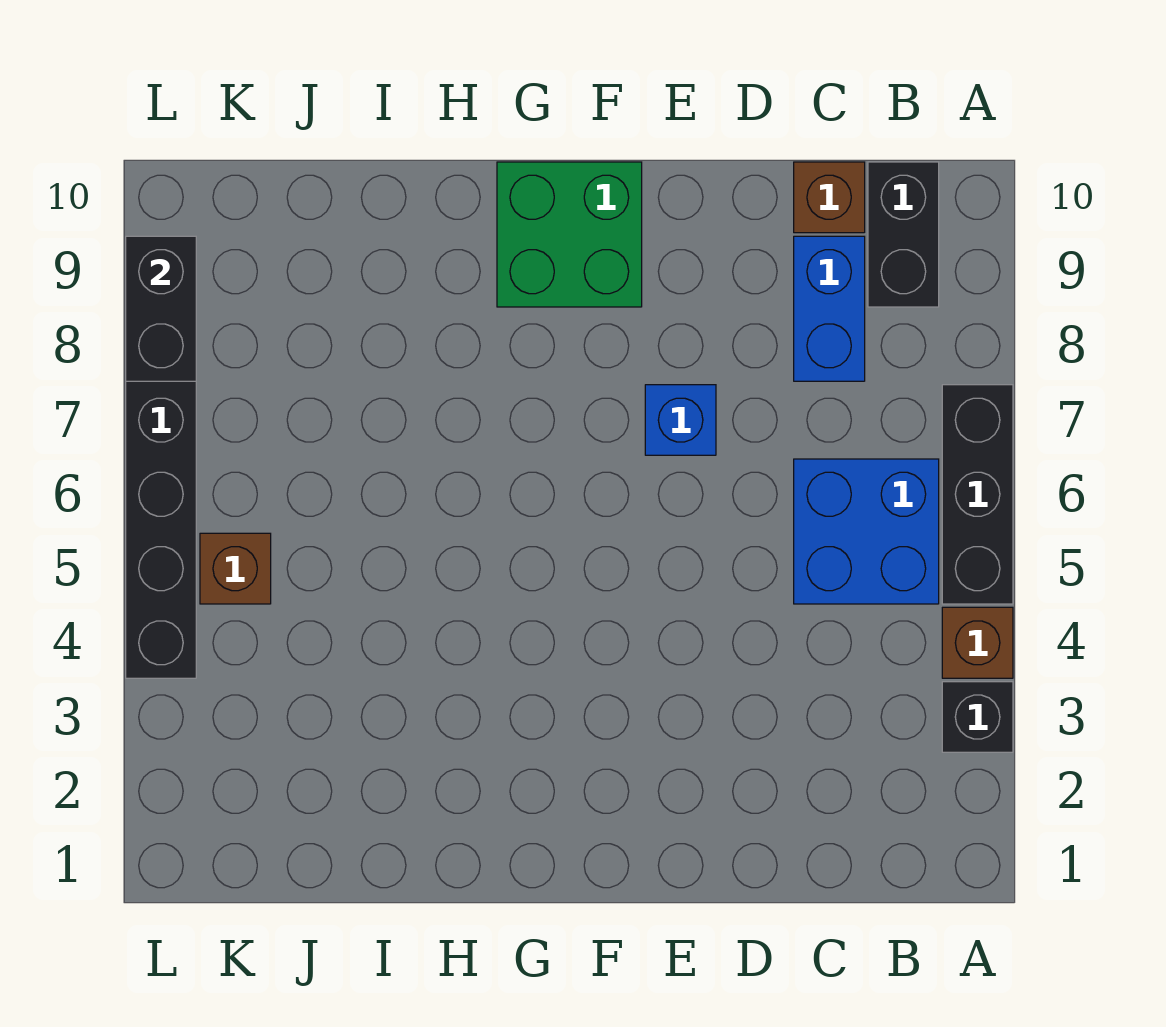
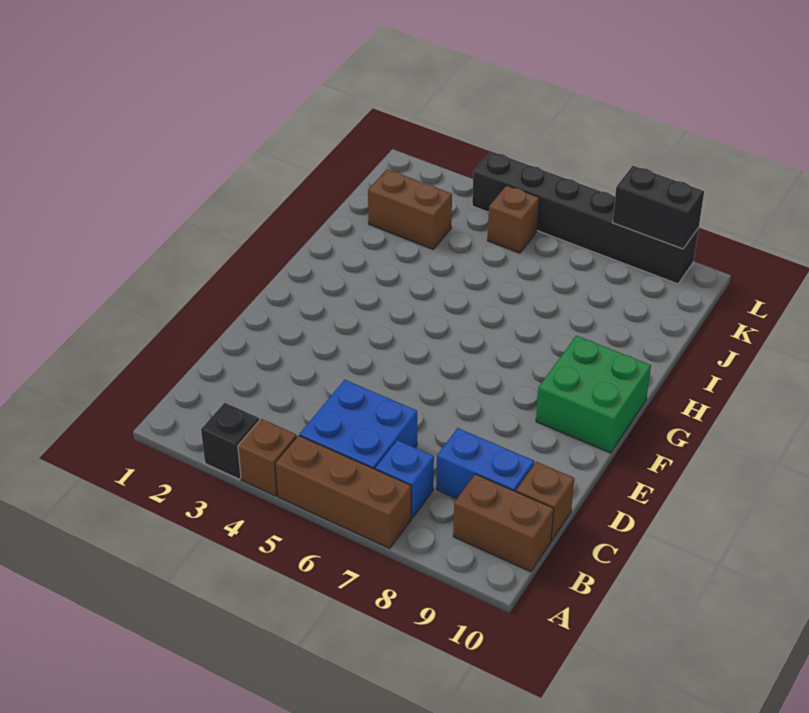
black brick A5:A7 level 1 -> brown brick A5:A7 level 1
black brick B9:B10 level 1 -> brown brick B9:B10 level 1
blue brick E7 level 1 -> blue brick B7 level 1
none -> brown brick J2:J3 level 1

